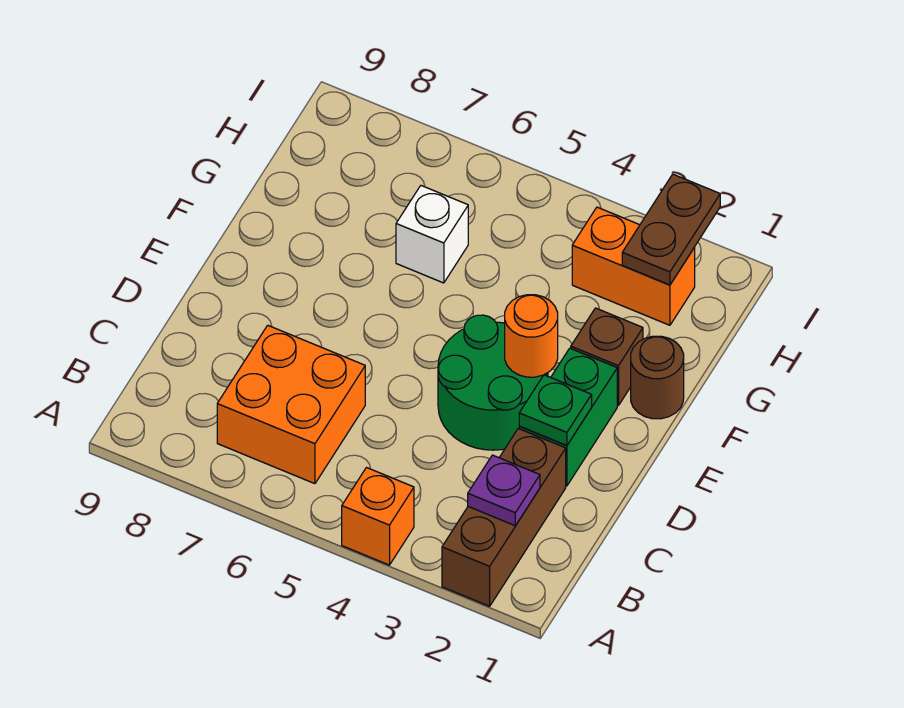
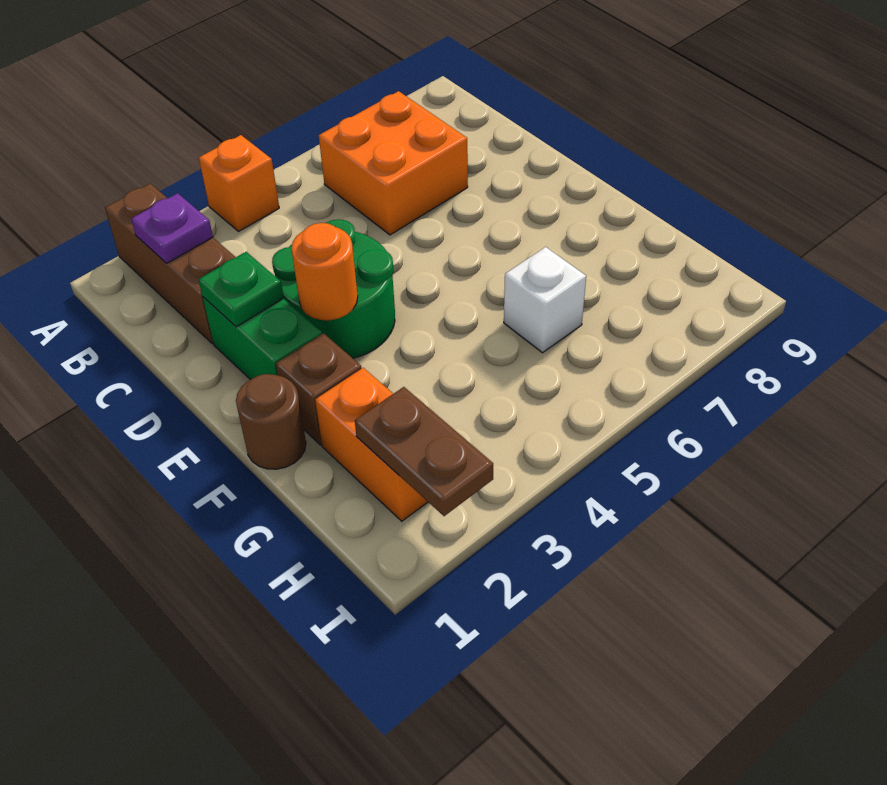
orange brick H2:H3 level 1 -> orange brick G2:H2 level 1

